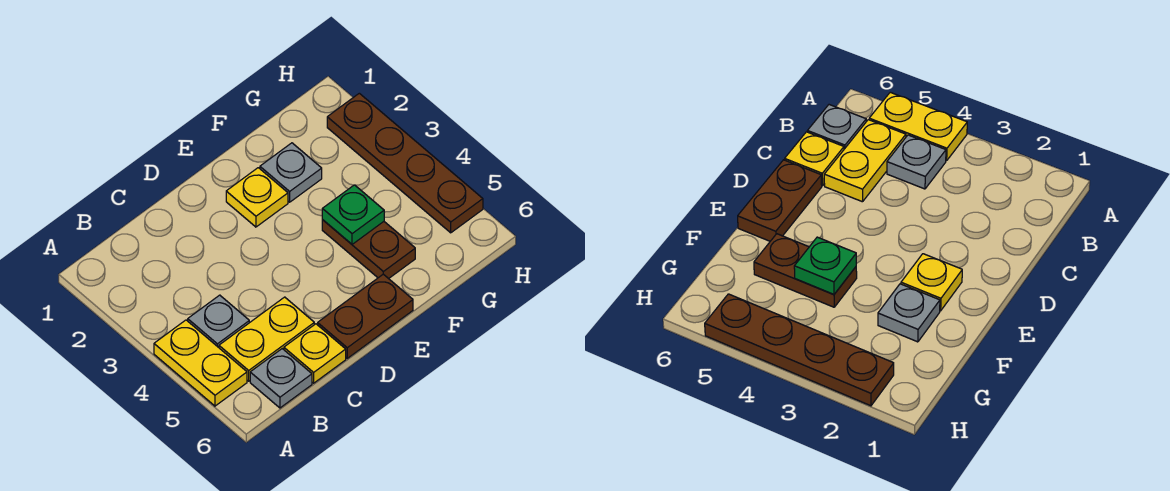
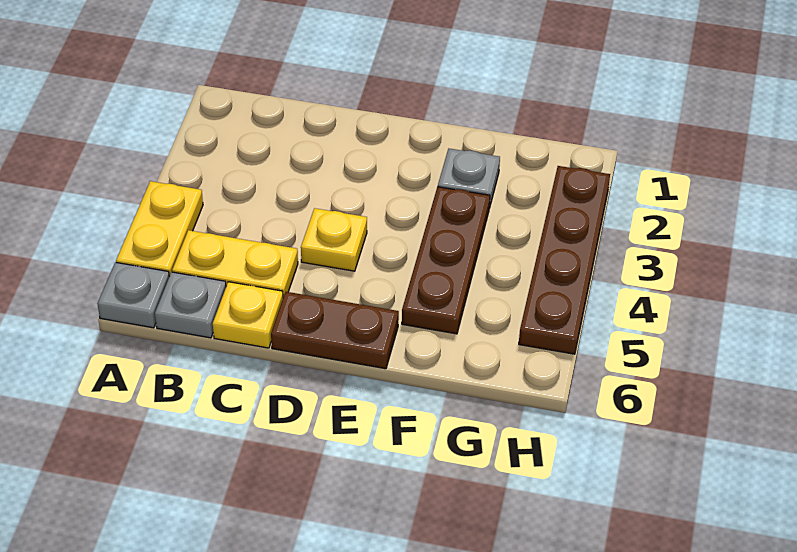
grey plate B4 level 1 -> grey plate A6 level 1
yellow plate E2 level 1 -> yellow plate D4 level 1
brown plate F4:F5 level 1 -> brown plate F3:F5 level 1
green plate F4 level 2 -> none

